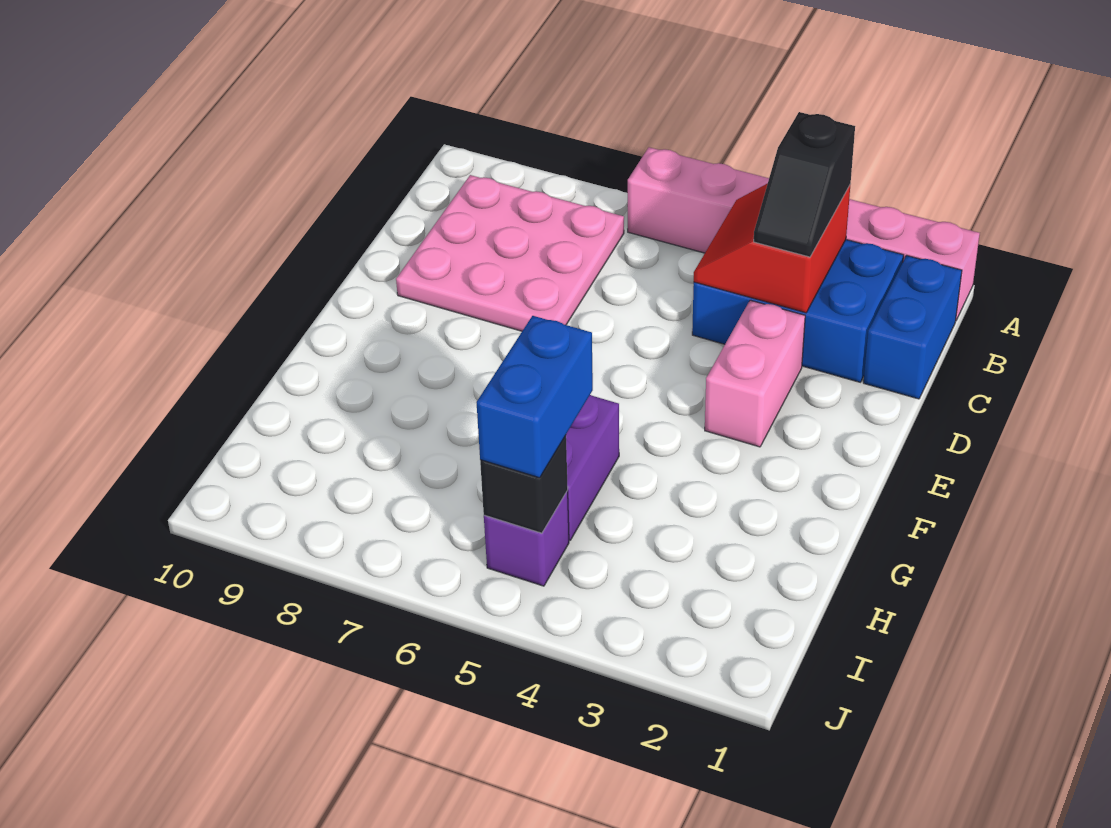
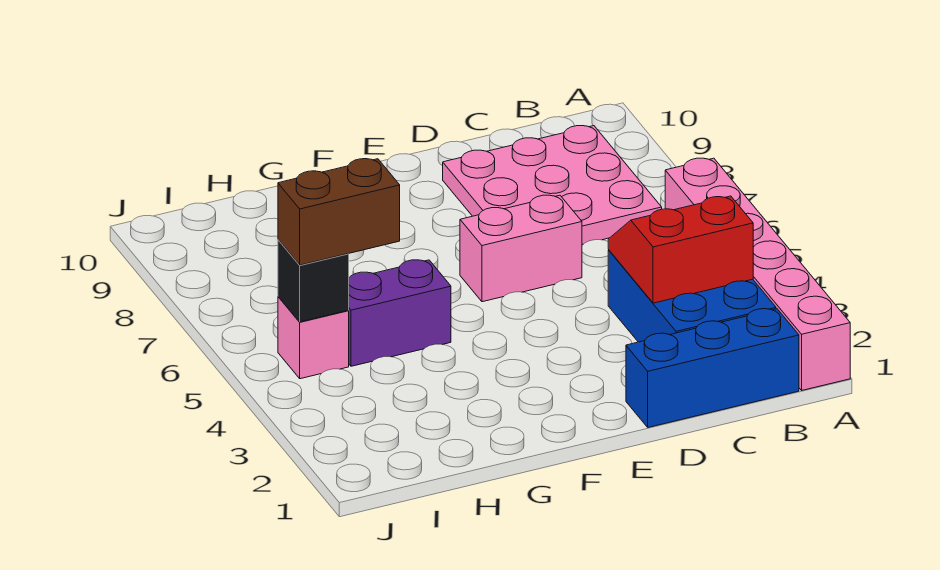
blue brick B1:C1 level 1 -> blue brick B1:D1 level 1
black slope B3:C3 level 3 top B -> none
pink brick D3:E3 level 1 -> pink brick D6:E6 level 1
blue brick H5:I5 level 3 -> brown brick H5:I5 level 3
purple brick I5 level 1 -> pink brick I5 level 1

